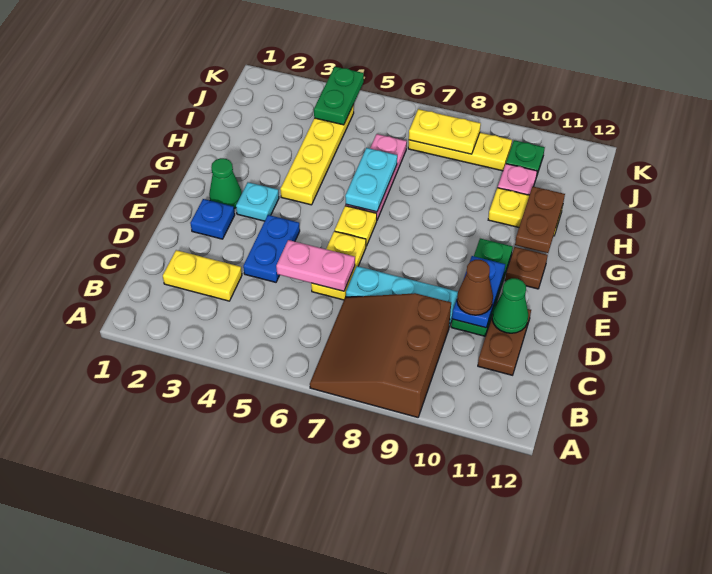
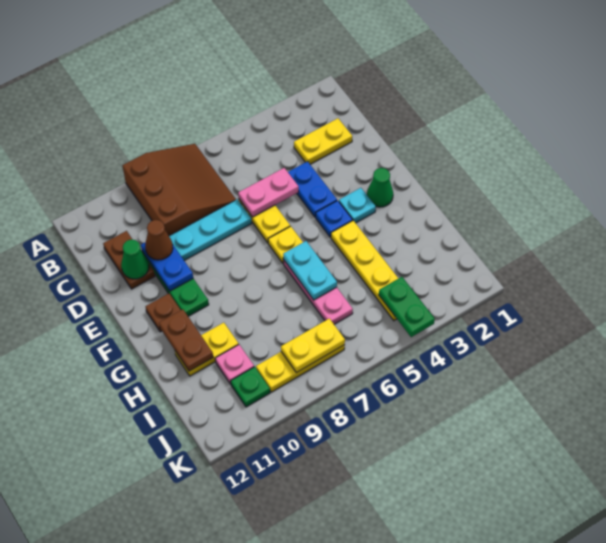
blue plate E2 level 1 -> blue plate F4 level 1

